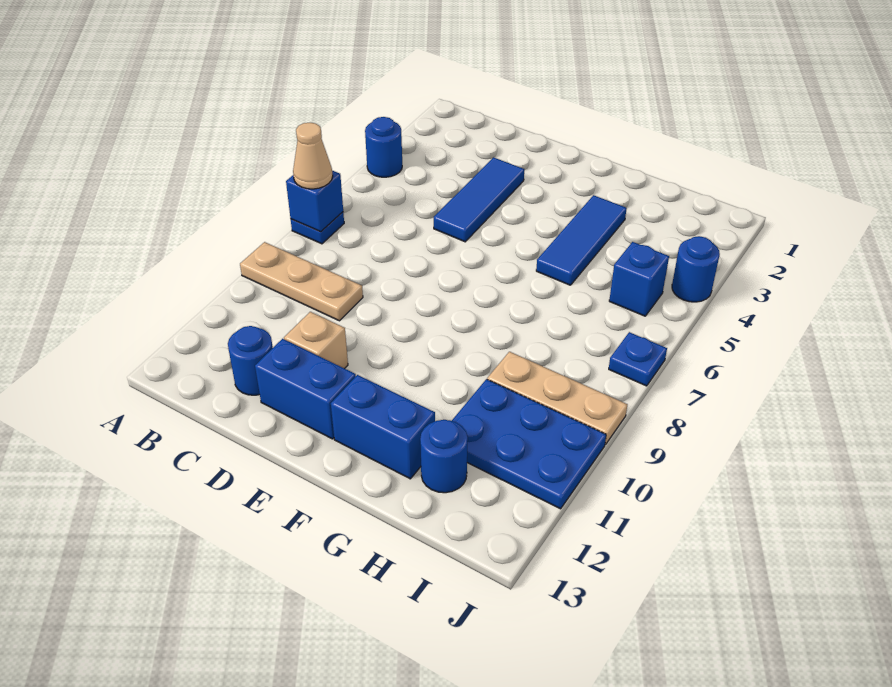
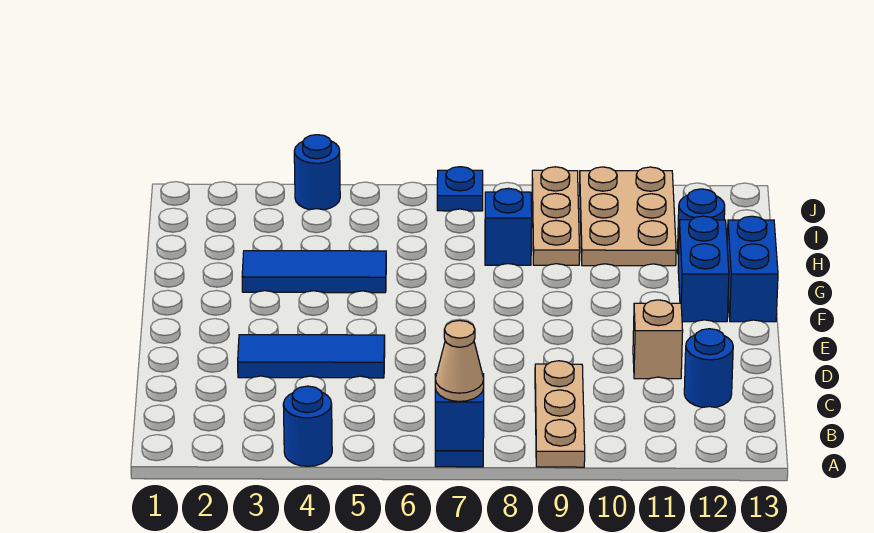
blue brick D12:E12 level 1 -> blue brick F13:G13 level 1
blue plate H10:J11 level 1 -> tan plate H10:J11 level 1
blue brick I5 level 1 -> blue brick H8 level 1

